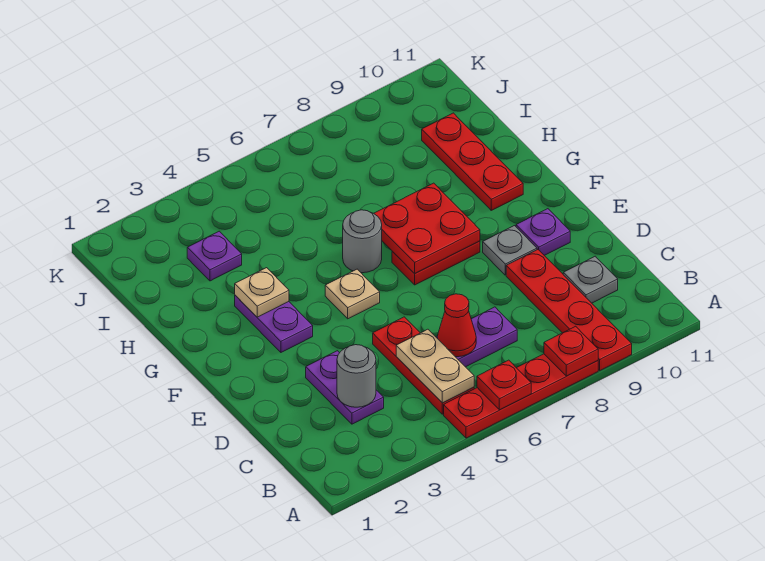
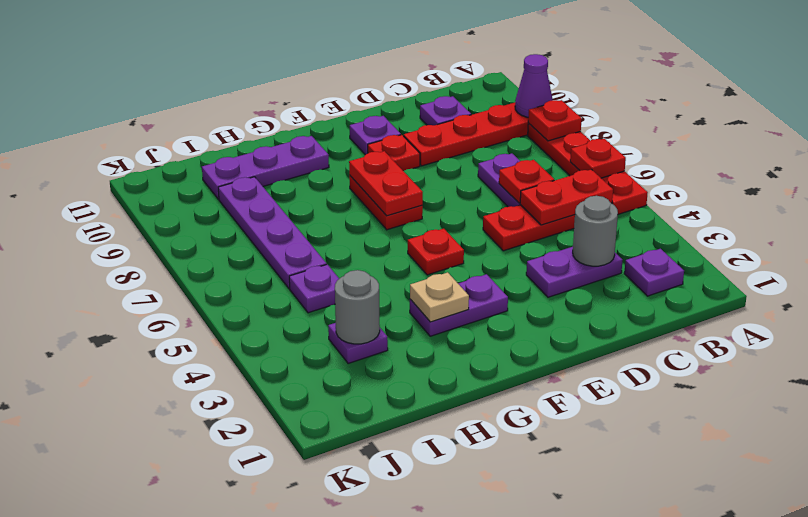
none -> purple cone A9 level 2
none -> purple plate B2 level 1
tan plate B5:C5 level 2 -> red plate B5:C5 level 2
red cone C6 level 2 -> red plate C6 level 2
grey plate C10 level 1 -> purple plate C10 level 1
grey plate E9 level 1 -> red plate E9 level 1
tan plate F5 level 1 -> red plate F5 level 1
red plate F7:G8 level 2 -> red plate F7:F8 level 2
grey round brick G6 level 1 -> grey round brick I3 level 2
red plate G10:I10 level 1 -> purple plate G10:I10 level 1
none -> purple plate I5 level 1
none -> purple plate I6:I9 level 1

